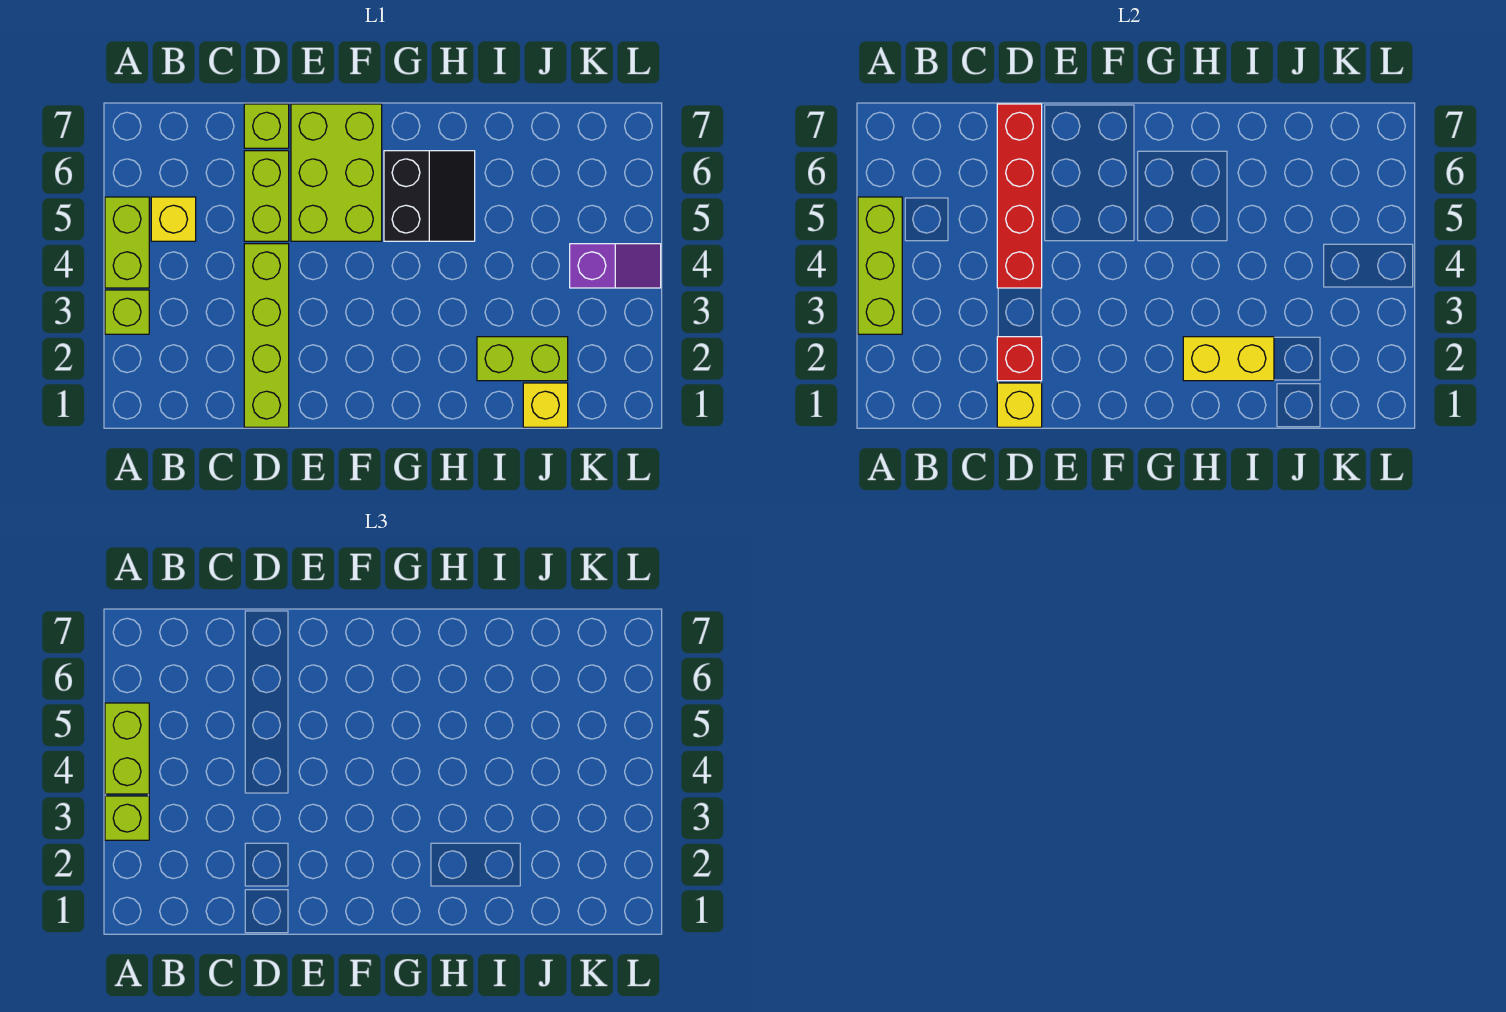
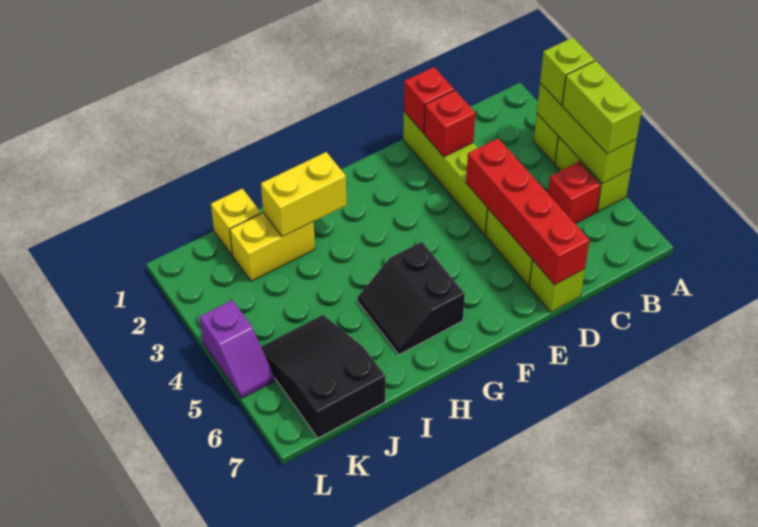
yellow brick B5 level 1 -> red brick B5 level 1
yellow brick D1 level 2 -> red brick D1 level 2
lime brick E5:F7 level 1 -> none
lime brick I2:J2 level 1 -> yellow brick I2:J2 level 1
none -> black slope J5:K7 level 1 top 7
purple slope K4:L4 level 1 top K -> purple slope L4:L5 level 1 top 4

